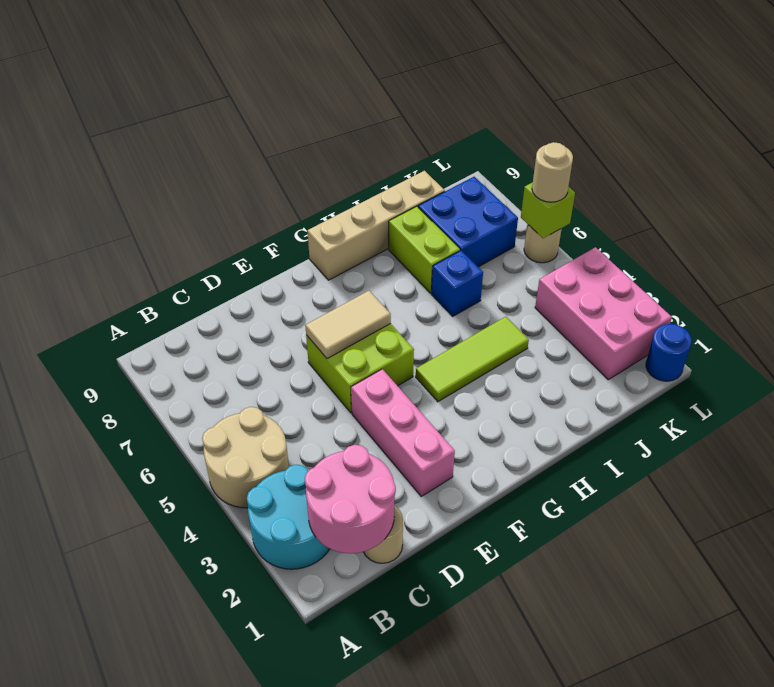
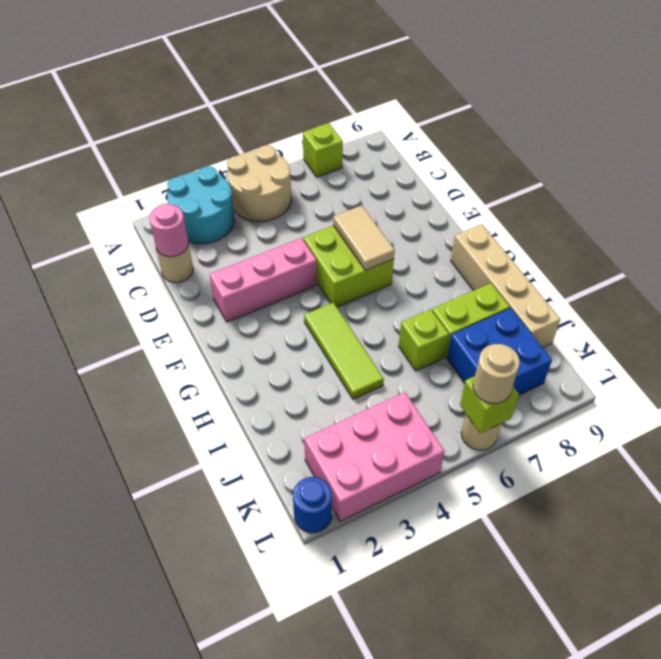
none -> lime brick A7 level 1
pink round brick B1:C2 level 2 -> pink round brick C1 level 2
blue brick I6 level 1 -> lime brick I6 level 1

